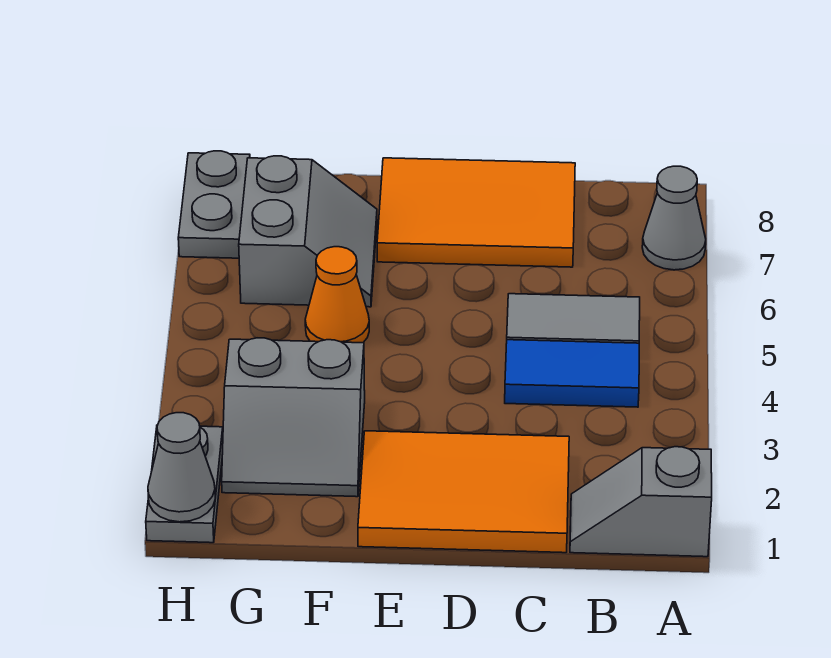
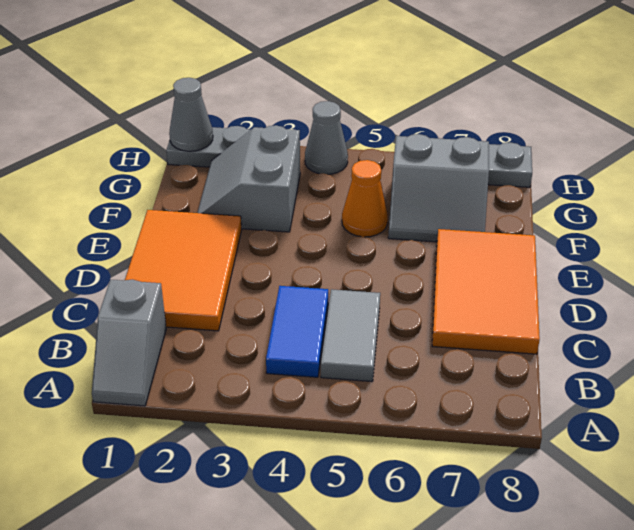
grey slope A1:B1 level 1 top A -> grey slope A1:B1 level 1 top B
grey cone A7 level 1 -> grey cone H4 level 1

